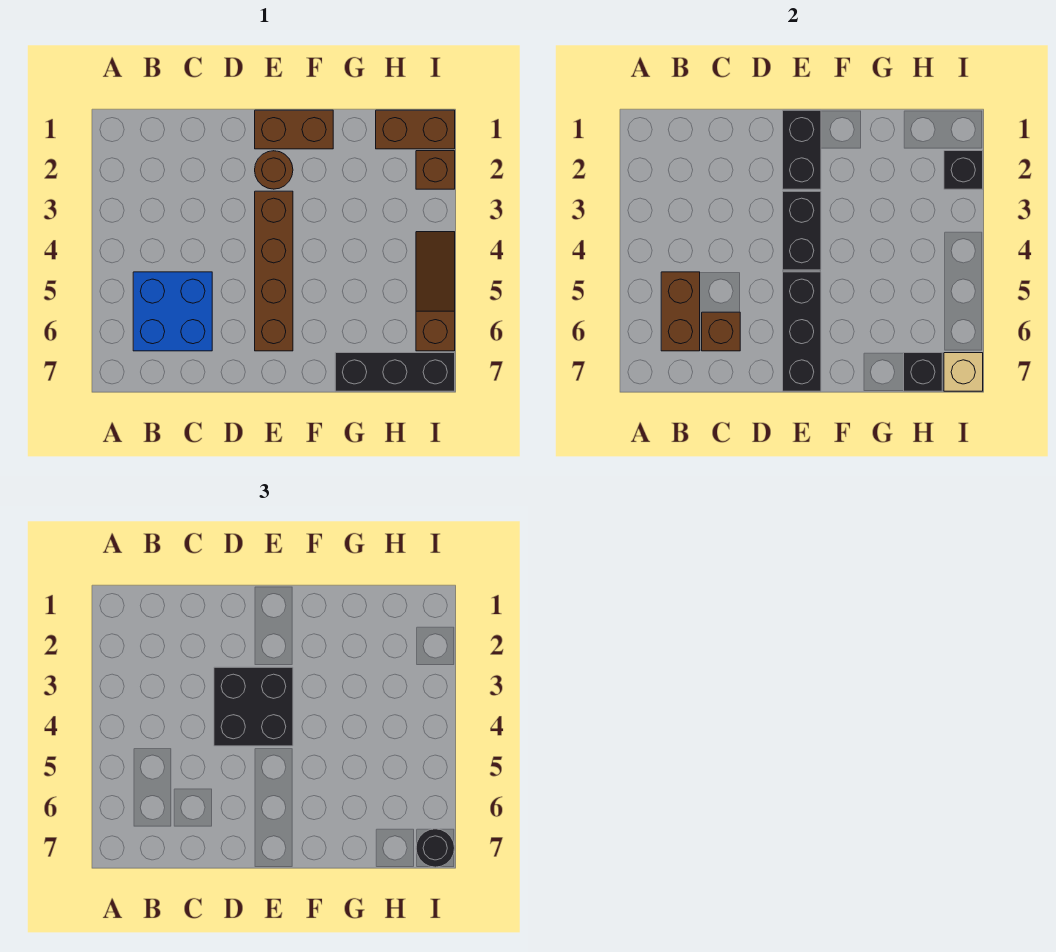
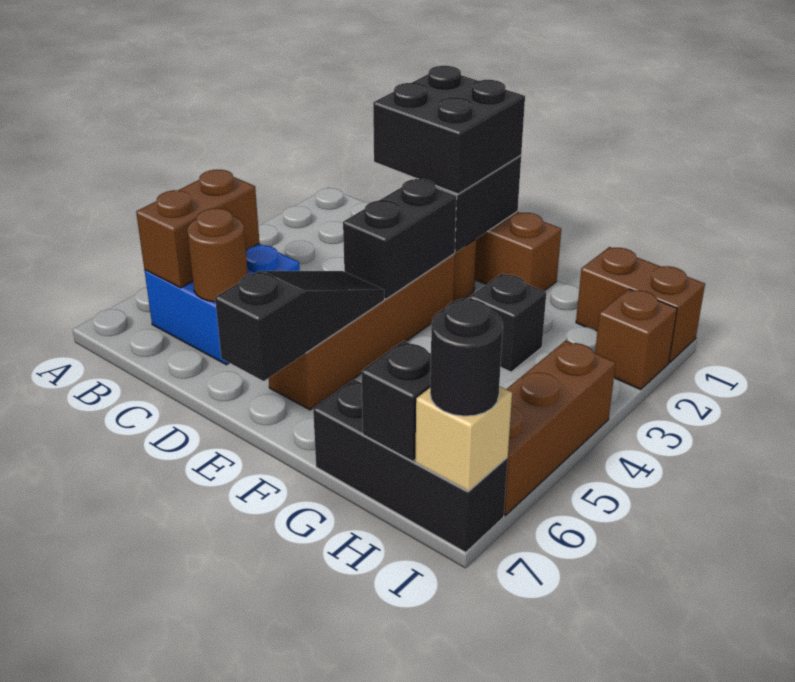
brown brick C6 level 2 -> brown round brick C6 level 2
black brick D3:E4 level 3 -> black brick D1:E2 level 3
black brick E5:E7 level 2 -> black slope E5:E7 level 2 top 7
black brick I2 level 2 -> black brick G3 level 1
brown slope I4:I6 level 1 top 6 -> brown brick I4:I6 level 1

